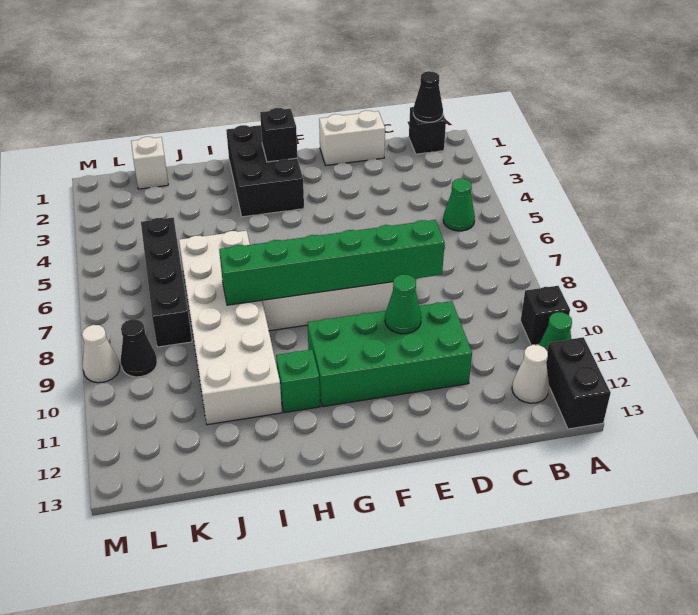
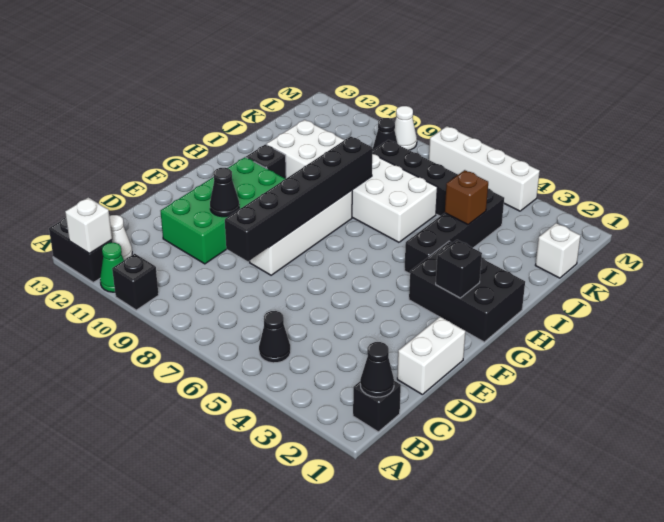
none -> white brick A12 level 2
green cone B5 level 1 -> black cone B5 level 1
green brick D8:I8 level 2 -> black brick D8:I8 level 2
green cone E10 level 2 -> black cone E10 level 2
none -> black brick H4:K4 level 1
green brick H11 level 1 -> black brick H11 level 1
none -> brown brick J4 level 2
none -> white brick M4:M7 level 1

